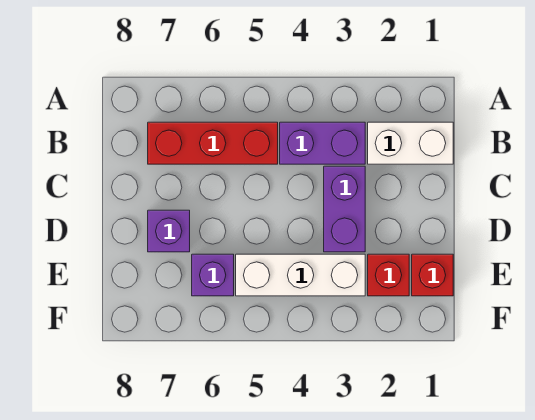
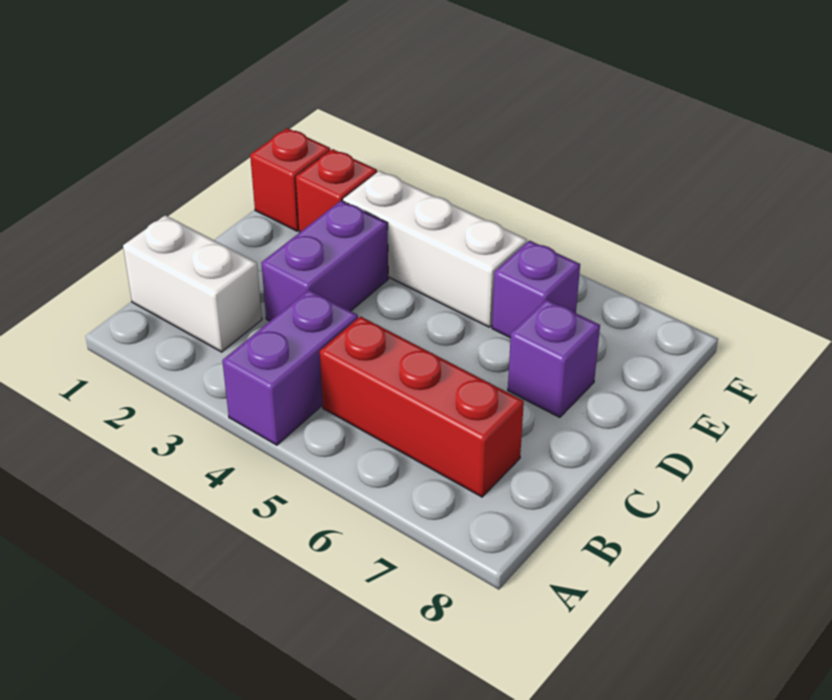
purple brick B3:B4 level 1 -> purple brick A4:B4 level 1

